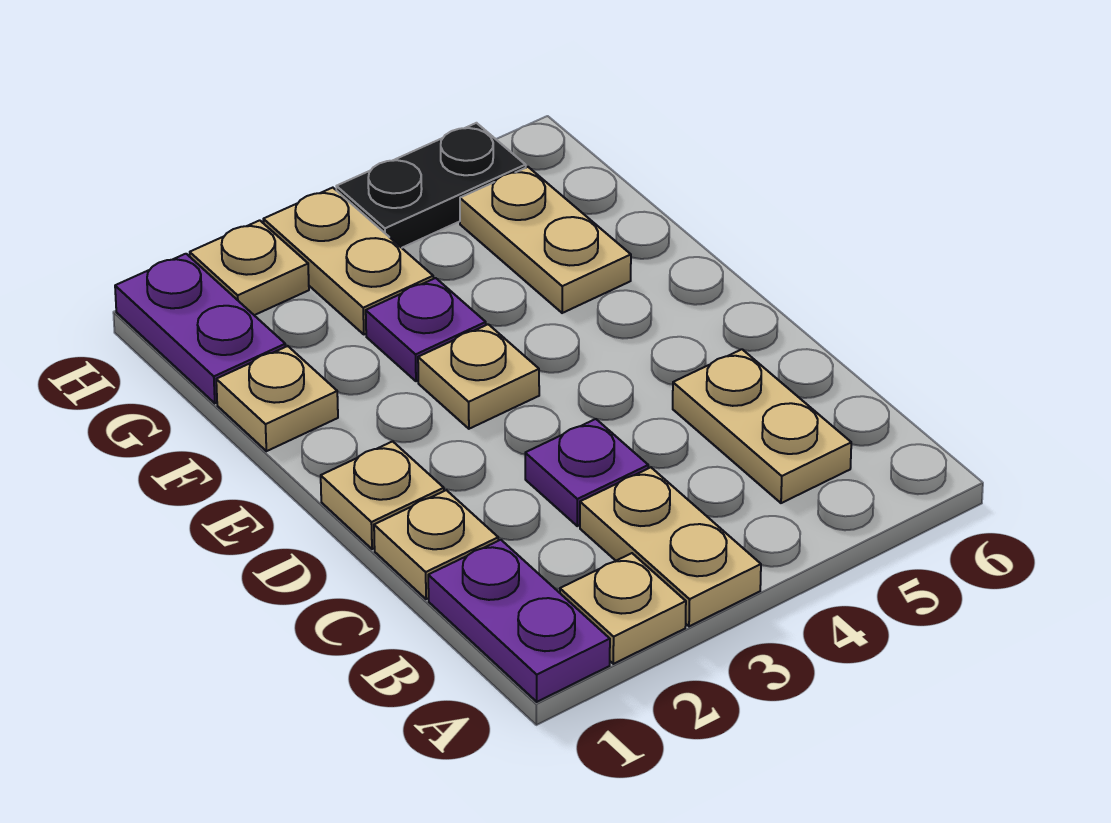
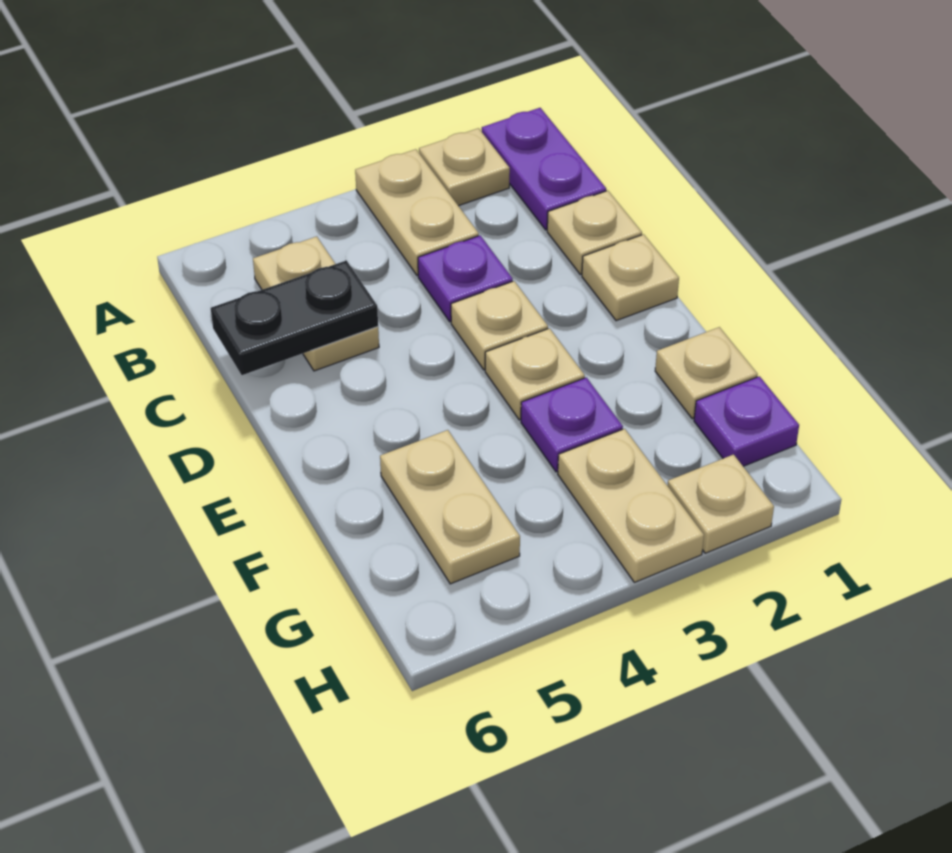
none -> tan plate D3 level 1
purple plate G1:H1 level 1 -> purple plate G1 level 1
black plate H4:H5 level 1 -> black plate C5:C6 level 2

